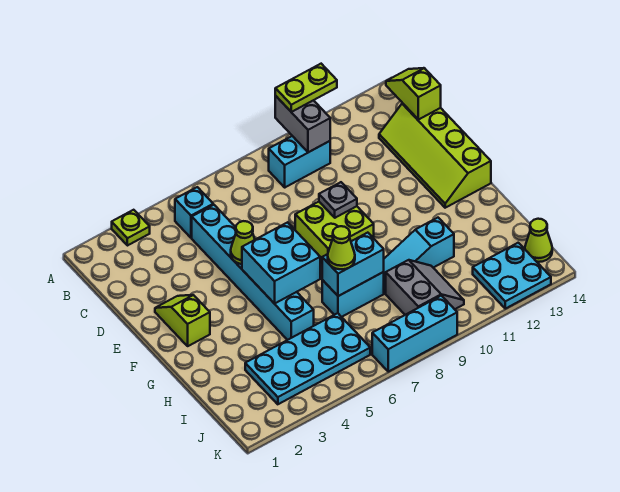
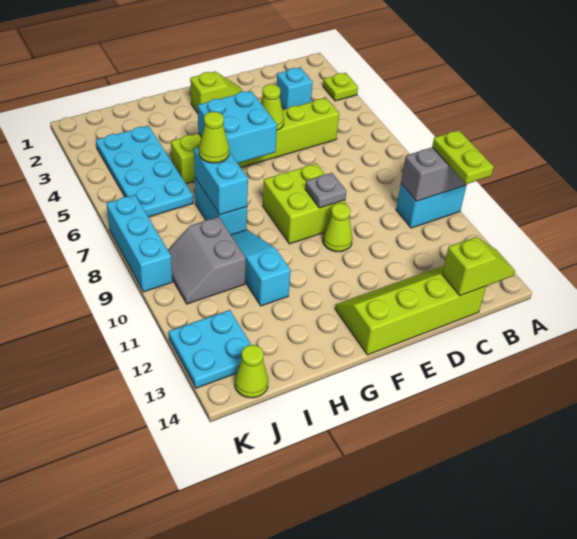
cyan brick B5 level 1 -> cyan brick C3 level 1
cyan brick B9:B10 level 1 -> cyan brick A10:B10 level 1
cyan brick C5:H5 level 1 -> lime brick C5:H5 level 1
none -> lime cone E10 level 1
grey slope I9:J10 level 1 top 9 -> grey slope I9:J10 level 1 top I

